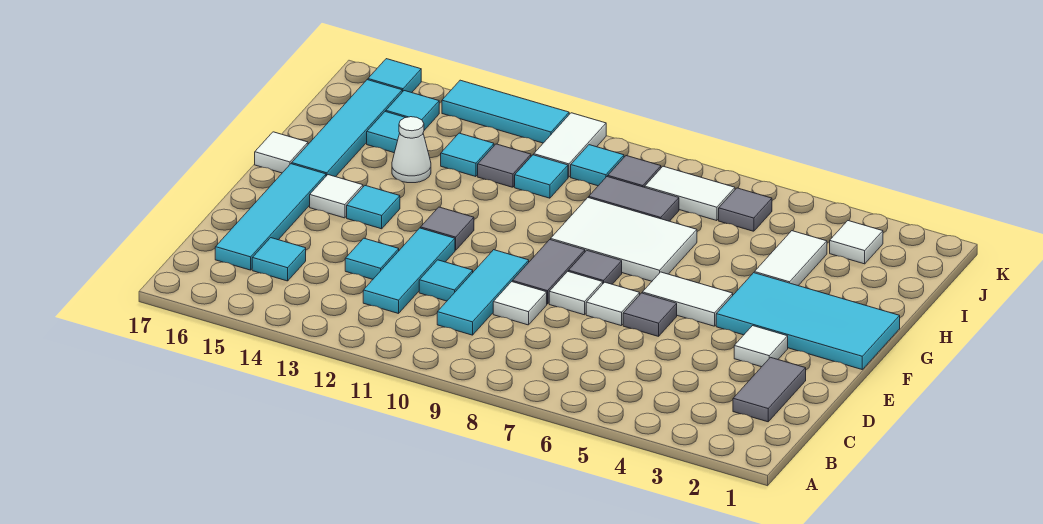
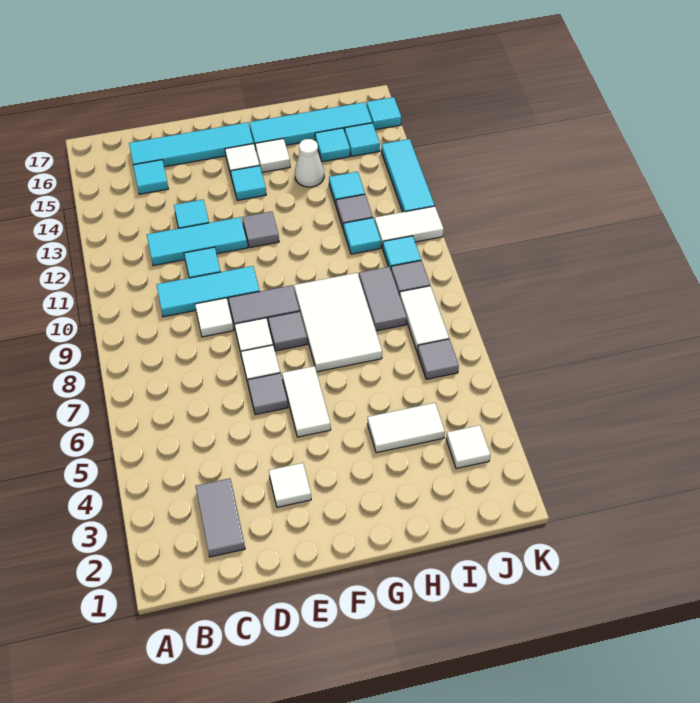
grey tile C2:D2 level 1 -> grey tile C2:C3 level 1
cyan tile F1:G4 level 1 -> none
white tile G17 level 1 -> white tile G15 level 1

